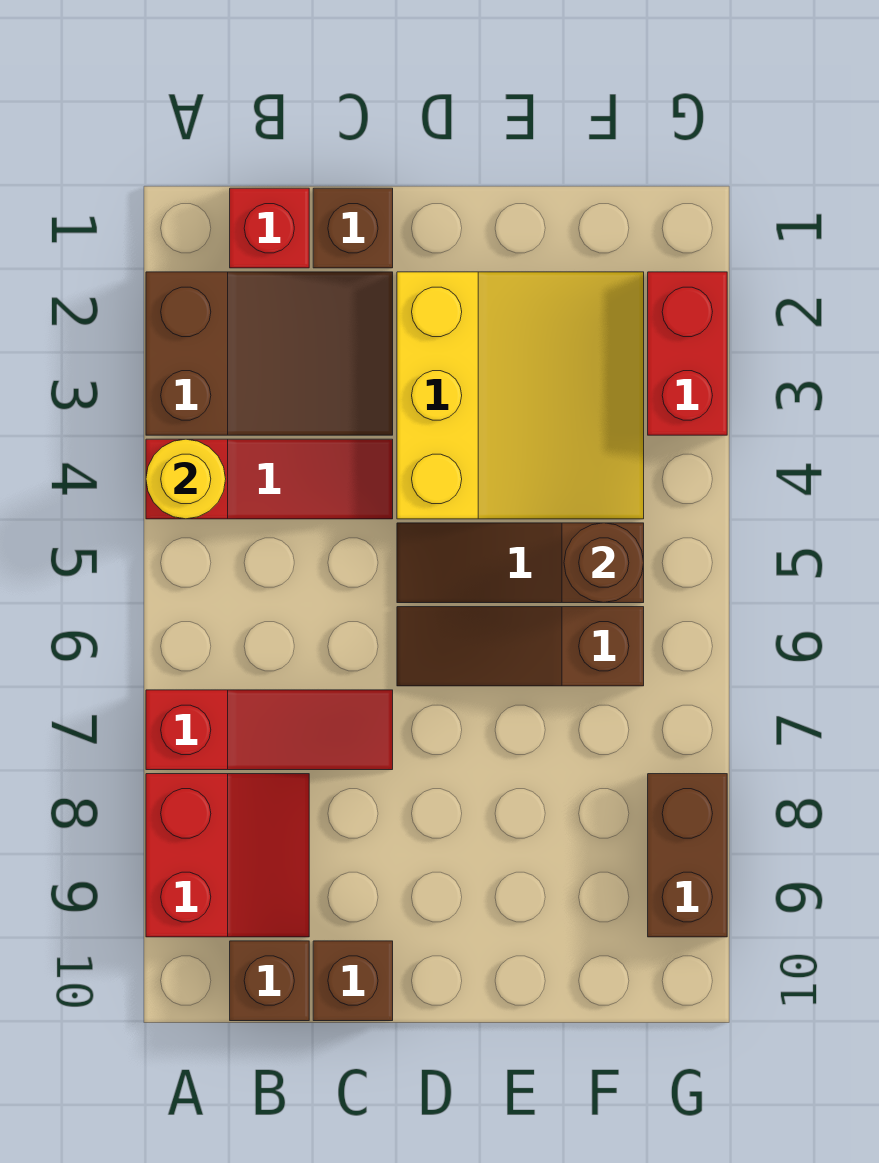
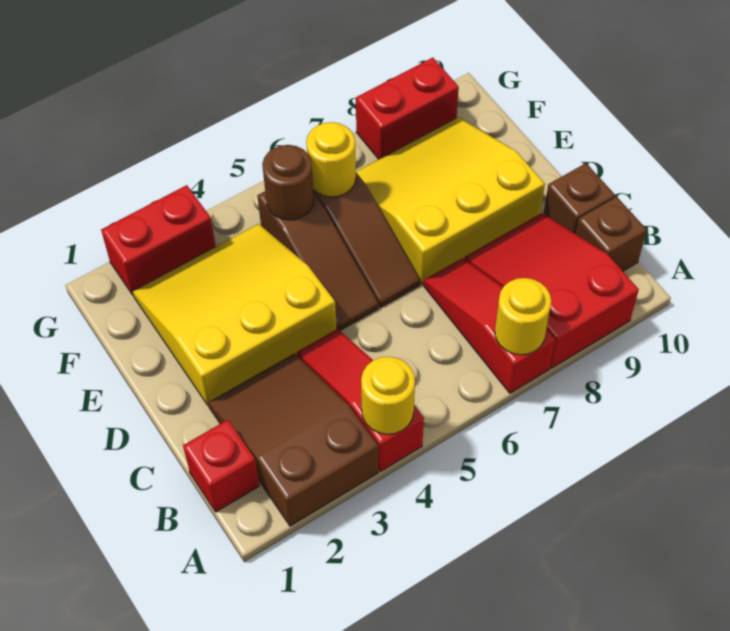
none -> yellow round brick A7 level 2
red slope A8:B9 level 1 top A -> red slope A8:C9 level 1 top A
brown brick C1 level 1 -> none
none -> yellow slope D7:F9 level 1 top D
none -> yellow round brick F6 level 2
brown brick G8:G9 level 1 -> red brick G8:G9 level 1

